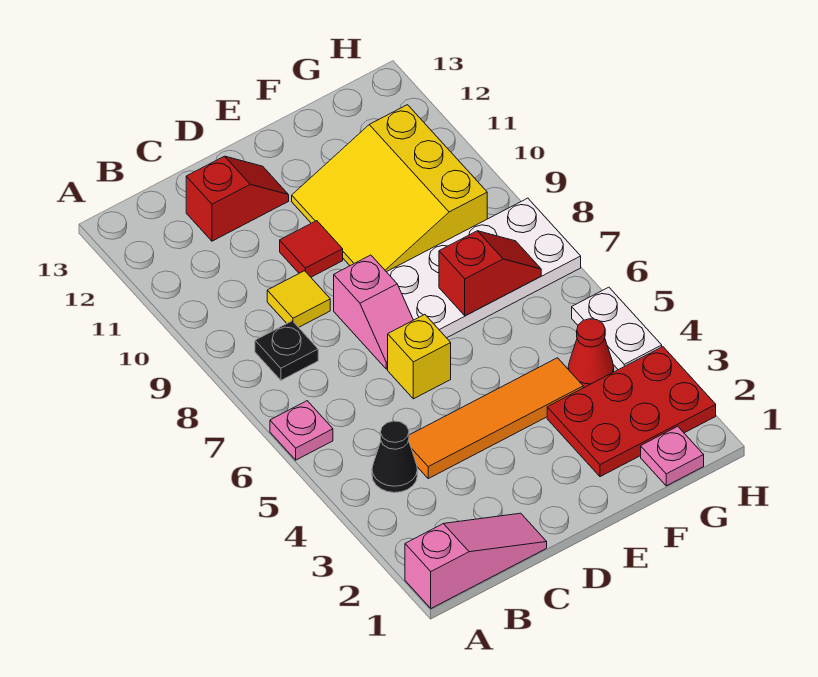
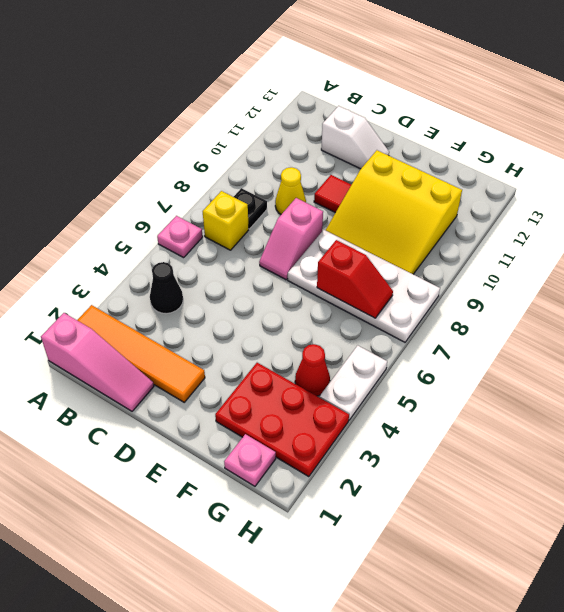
orange tile C4:F4 level 1 -> orange tile A2:D2 level 1
yellow tile C9 level 1 -> yellow cone C9 level 1
red slope C12:D12 level 1 top C -> white slope C12:D12 level 1 top C
yellow brick D6 level 1 -> yellow brick B7 level 1
yellow slope E9:G11 level 1 top G -> yellow slope E9:G11 level 1 top 11

